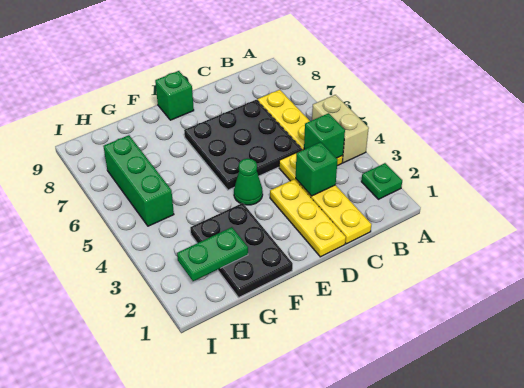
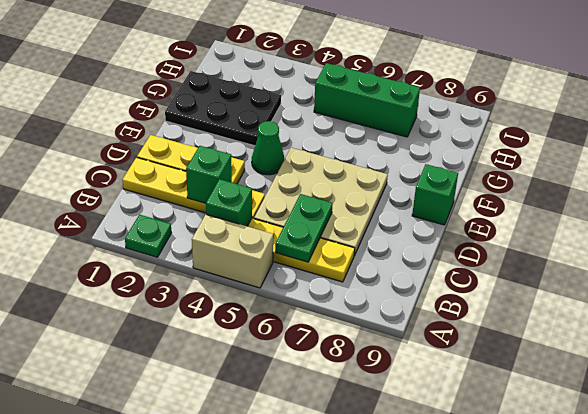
black plate C5:E7 level 1 -> tan plate C5:E7 level 1
green plate G2:H2 level 2 -> green plate B6:C6 level 2

